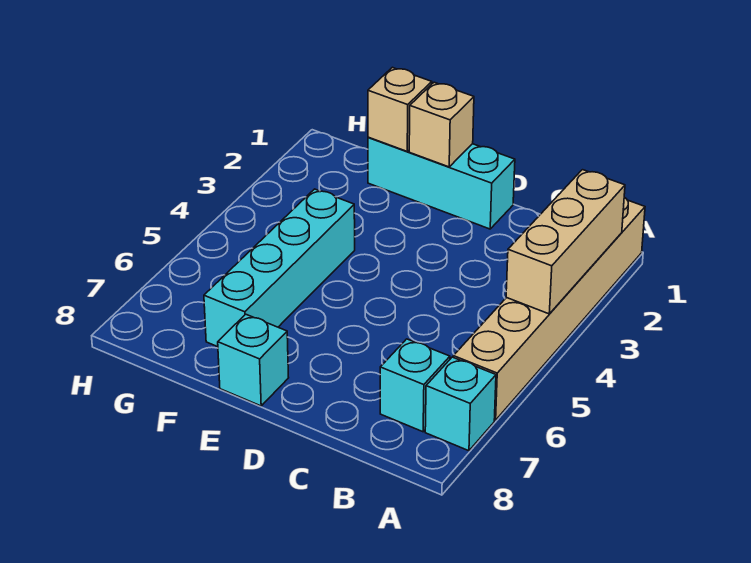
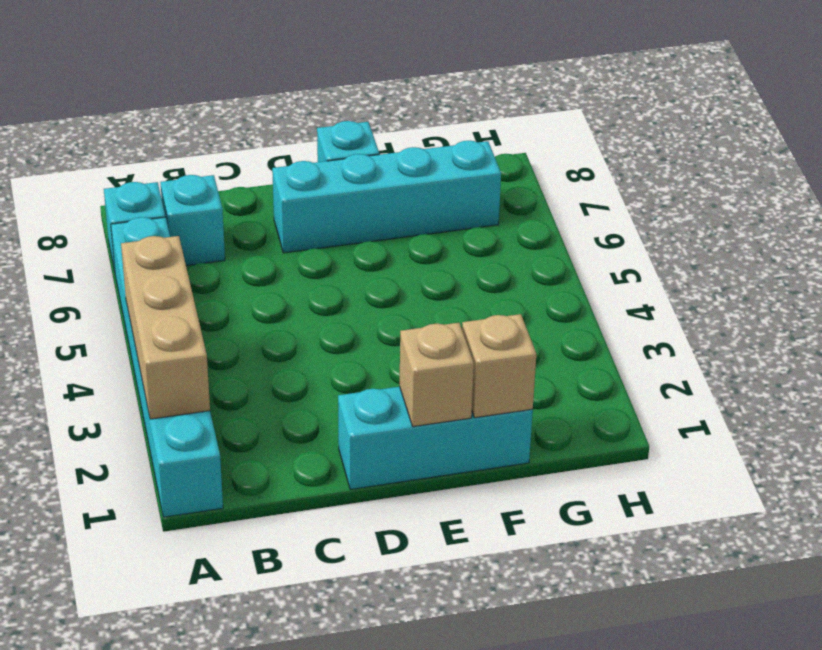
tan brick A1:A6 level 1 -> cyan brick A1:A6 level 1
cyan brick F4:F7 level 1 -> cyan brick D7:G7 level 1

